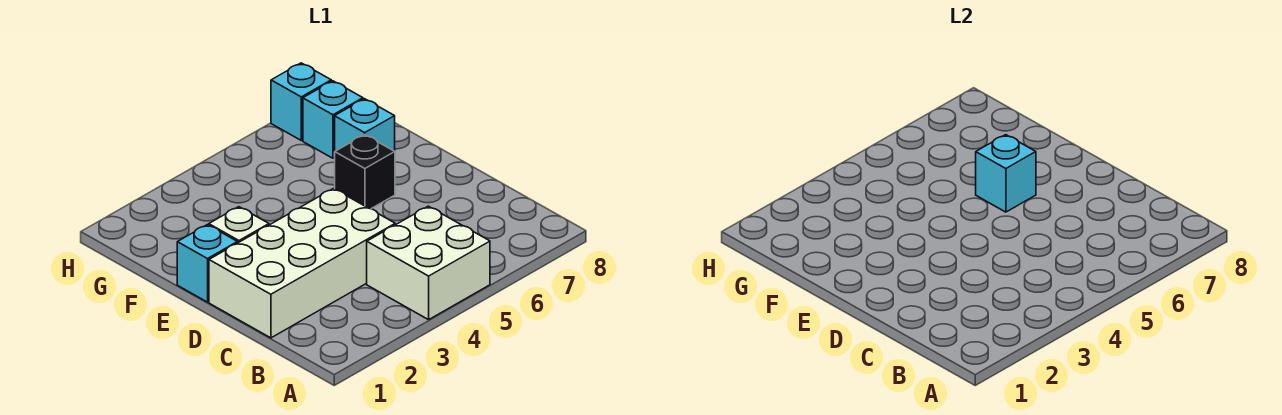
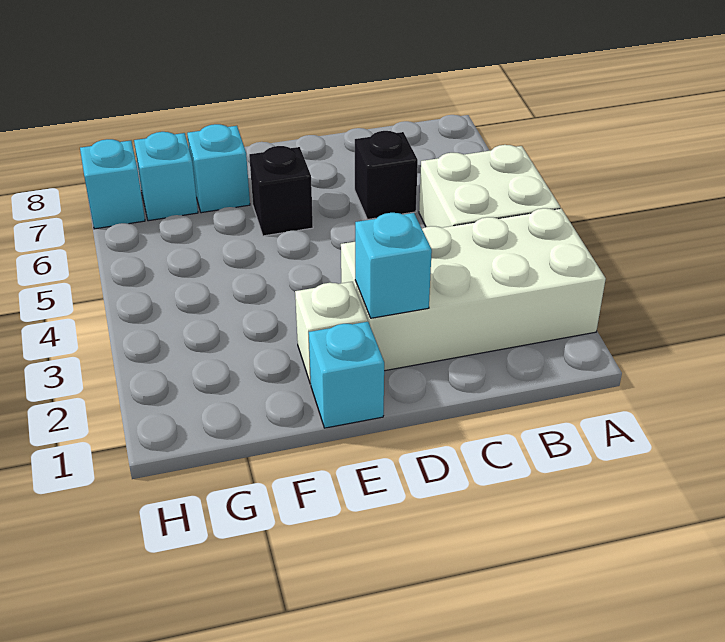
white brick C1:D4 level 1 -> white brick A2:D3 level 1
none -> black brick C6 level 1
cyan brick E6 level 2 -> cyan brick D2 level 2

